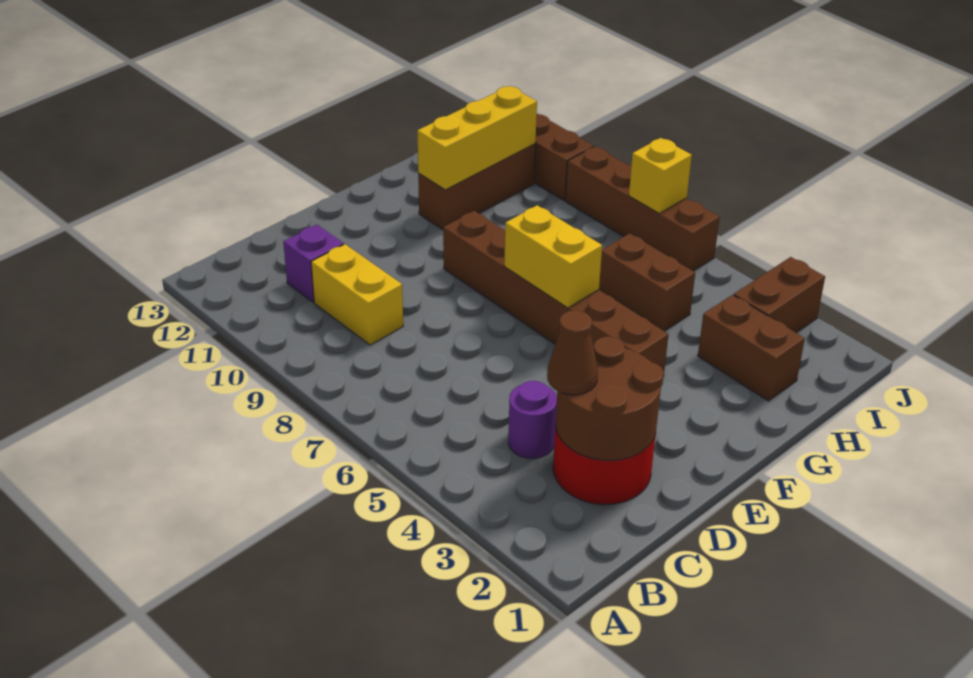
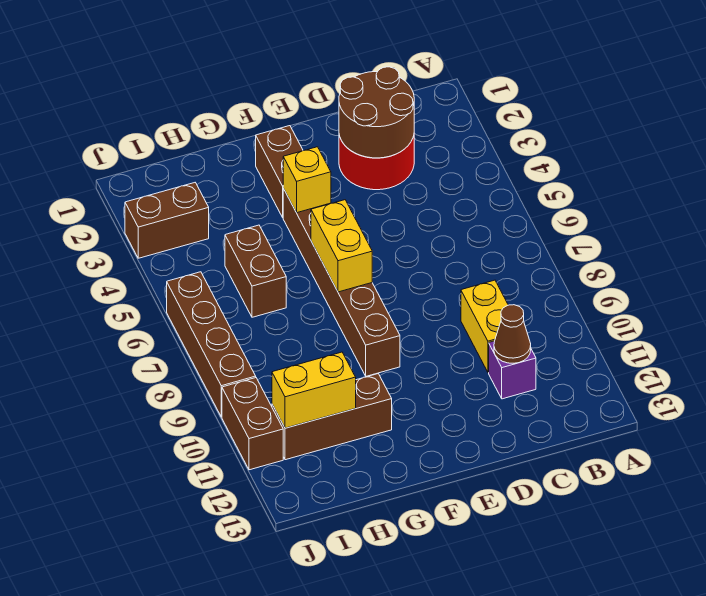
brown cone C3 level 3 -> brown cone C11 level 2
purple round brick C4 level 1 -> none
yellow brick G11:I11 level 2 -> yellow brick H11:I11 level 2
brown brick H2:H3 level 1 -> brown brick F2:F3 level 1
yellow brick J7 level 2 -> yellow brick F4 level 2

